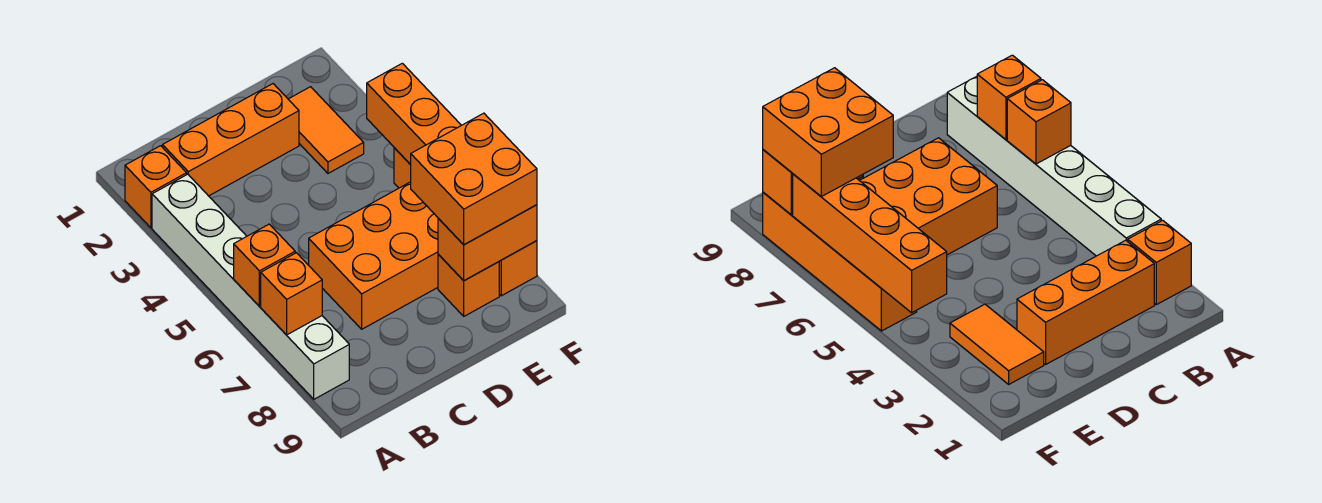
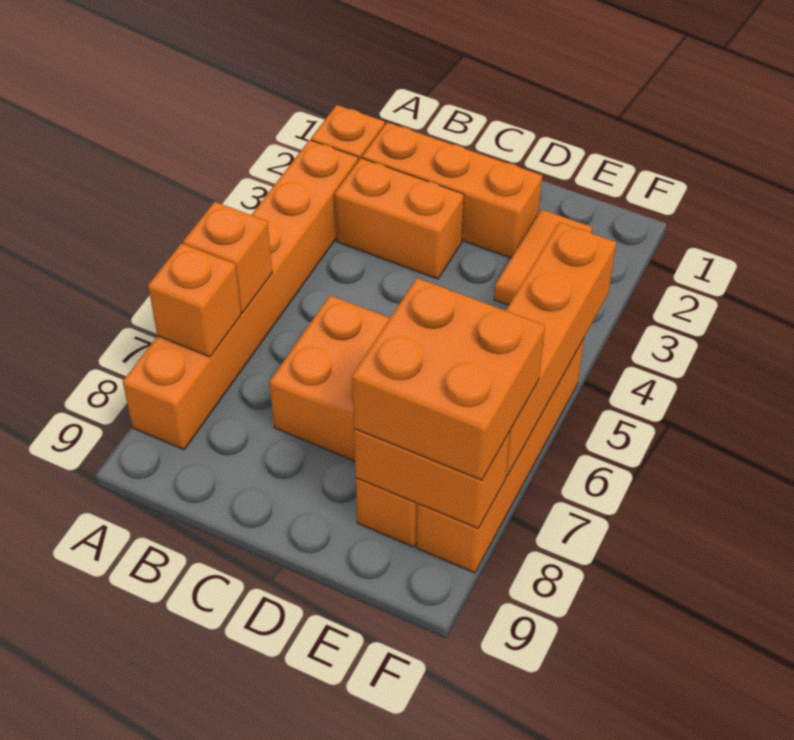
white brick A3:A8 level 1 -> orange brick A3:A8 level 1
none -> orange brick B3:C3 level 1

